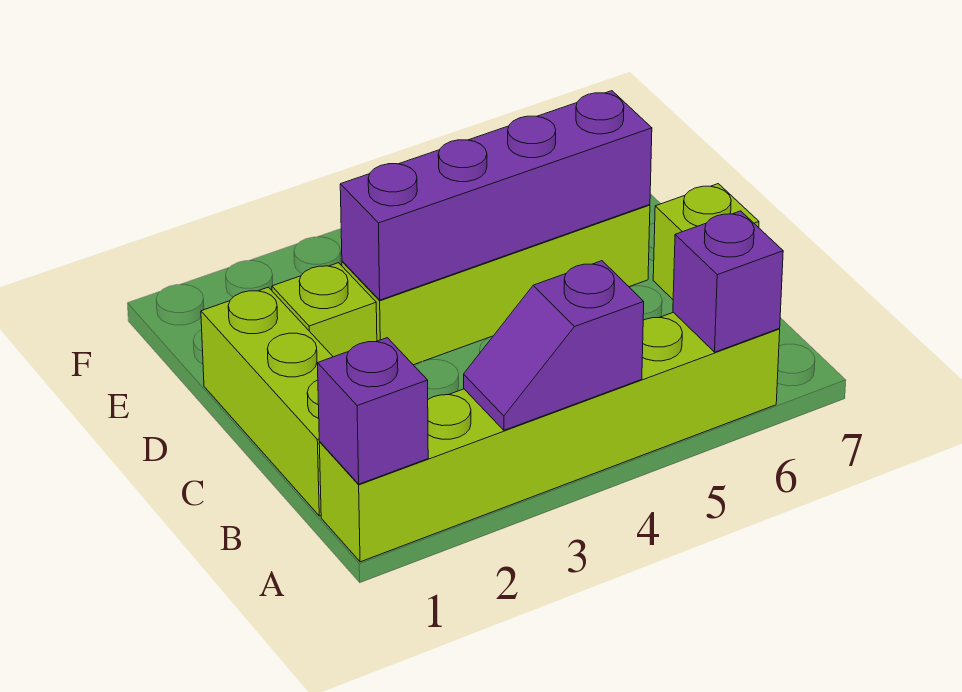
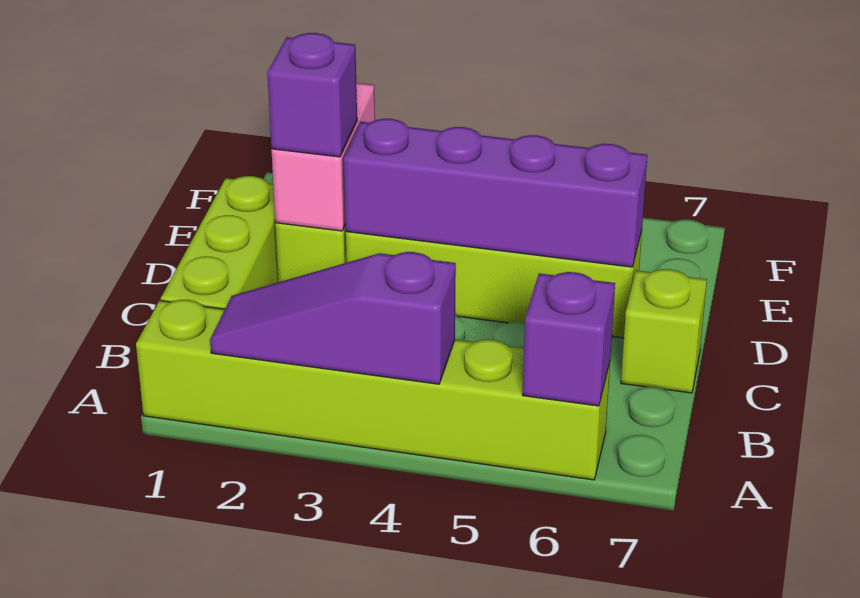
purple brick A1 level 2 -> purple brick D2 level 3
purple slope A3:A4 level 2 top 4 -> purple slope A2:A4 level 2 top 4
none -> pink brick D2:E2 level 2

